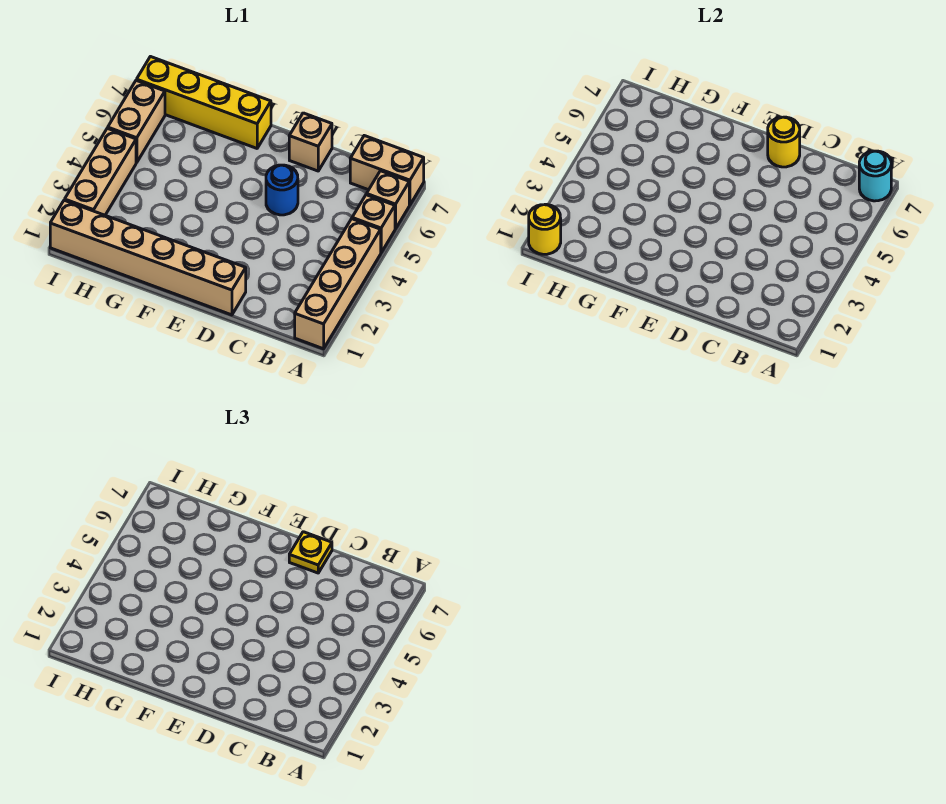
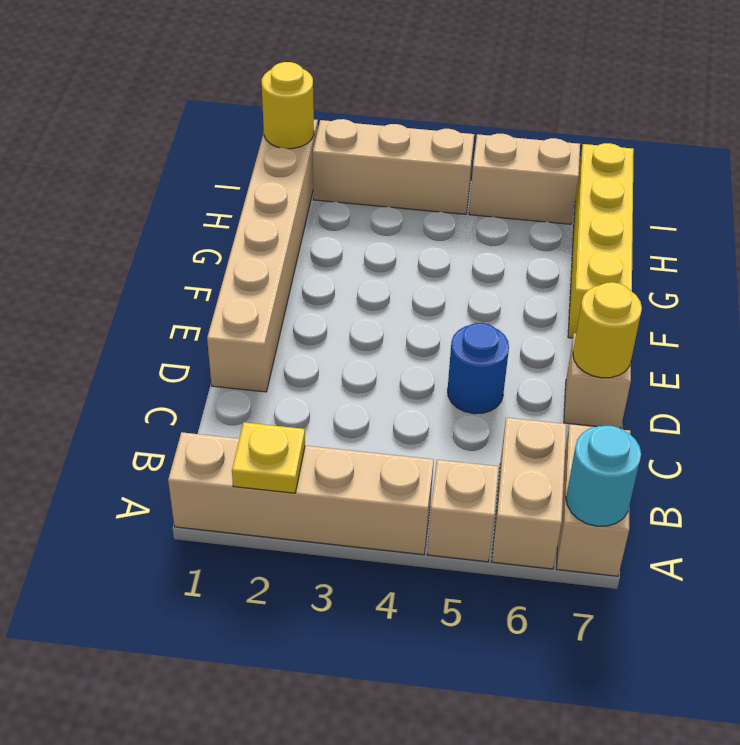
tan brick A6 level 1 -> tan brick A6:B6 level 1
yellow plate D7 level 3 -> yellow plate A2 level 2

